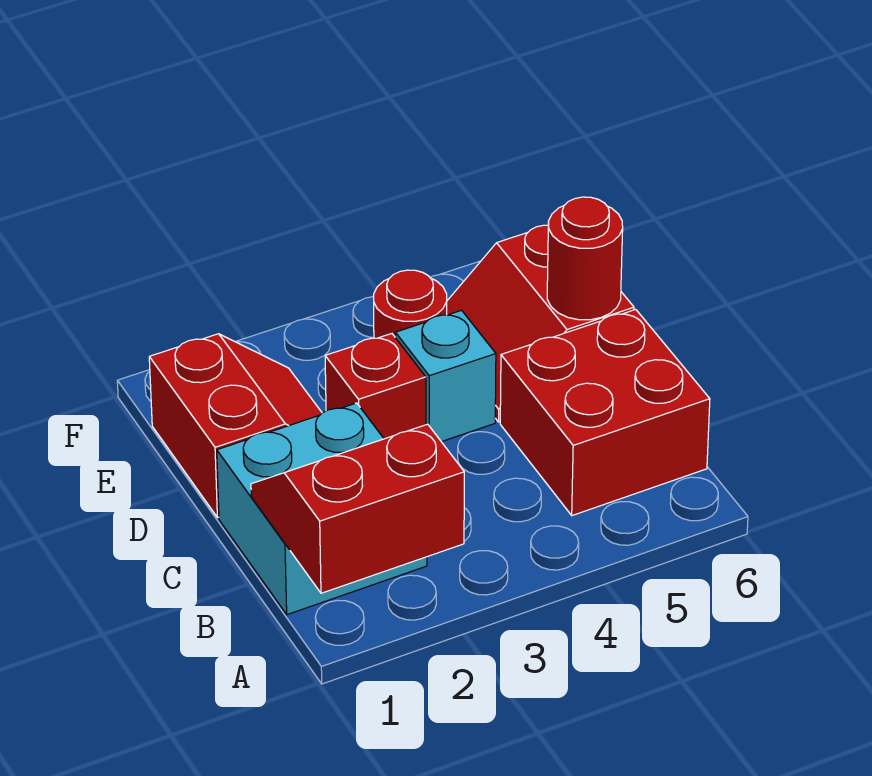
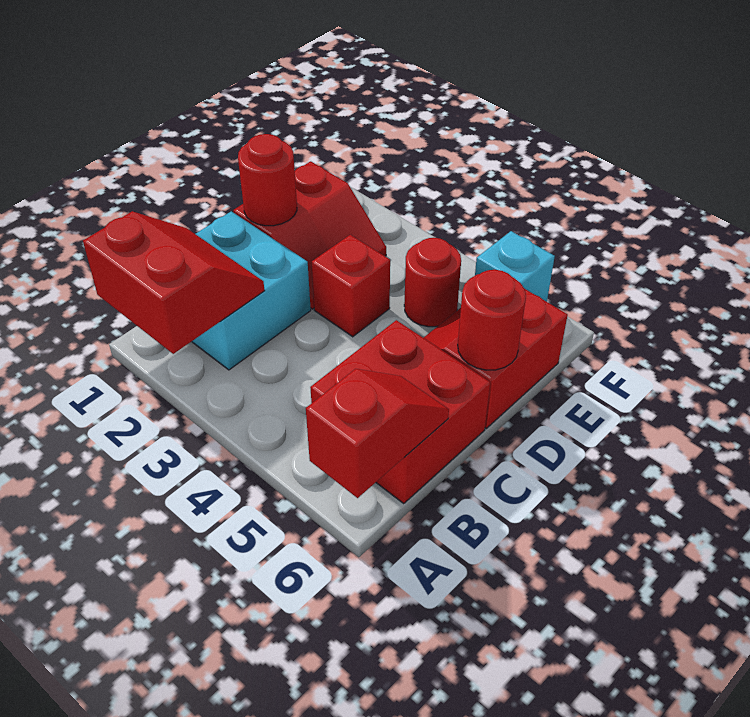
none -> red slope A6:B6 level 2 top A
none -> red round brick D1 level 2
cyan brick D4 level 1 -> cyan brick F5 level 1

